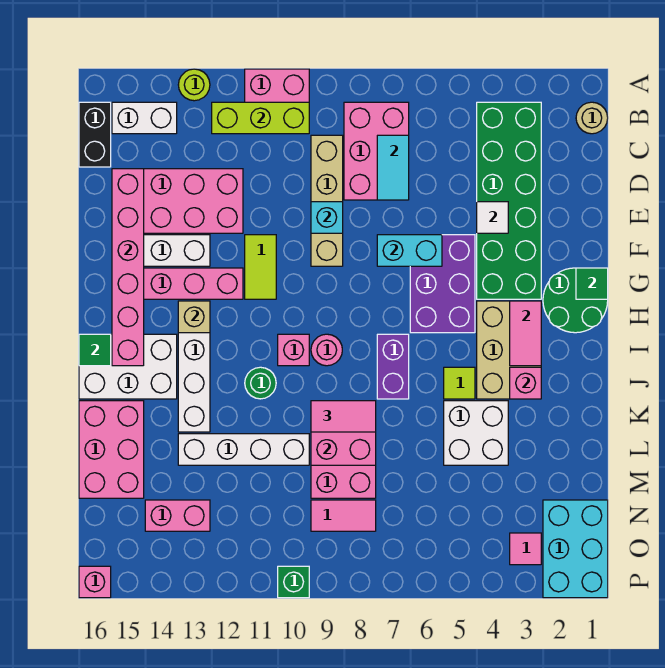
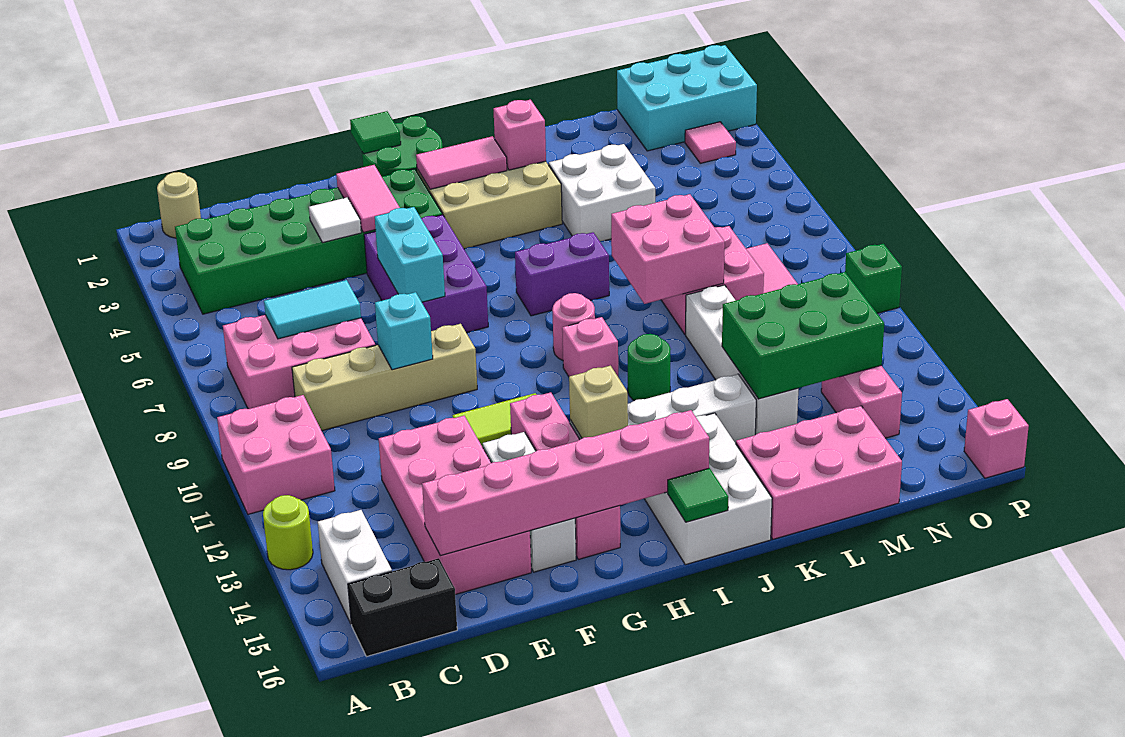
lime brick B10:B12 level 2 -> none
purple brick F5:H6 level 1 -> purple brick F5:G7 level 1
lime tile J5 level 1 -> none
pink tile K8:K9 level 3 -> pink tile F3:F4 level 2
none -> green brick L12:N13 level 2

